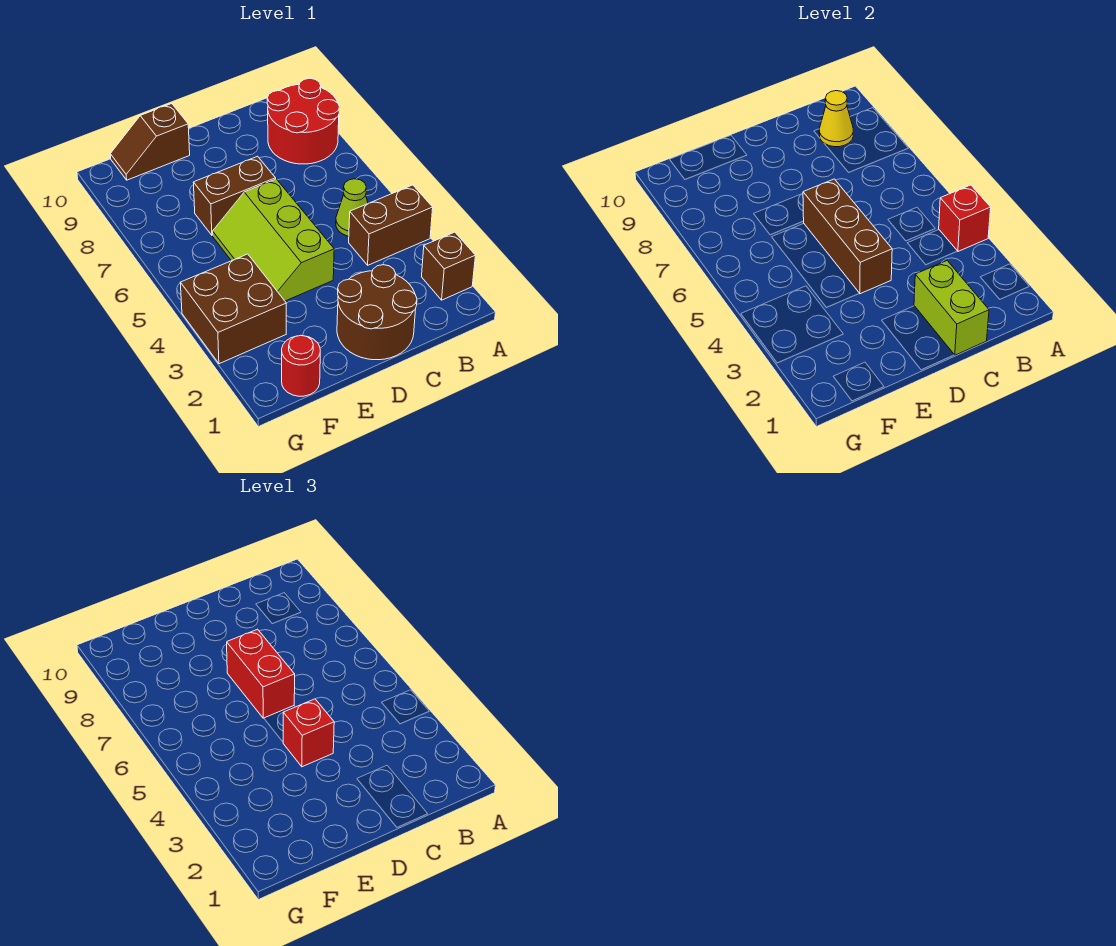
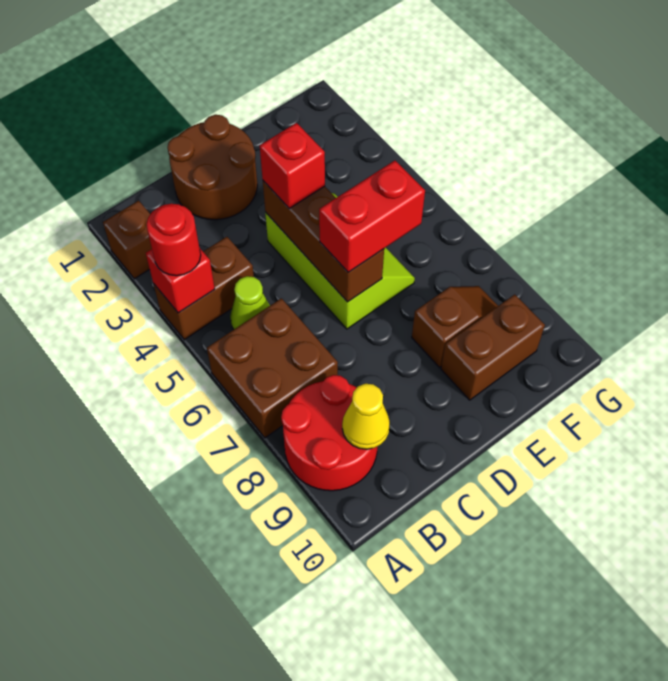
lime brick C1:C2 level 2 -> none
red brick D6:D7 level 3 -> red brick D6:E6 level 3
brown brick D7:E7 level 1 -> brown brick E9:F9 level 1
brown slope E10:F10 level 1 top E -> brown slope E8:F8 level 1 top E
red round brick F1 level 1 -> red round brick A4 level 3
brown brick F3:G4 level 1 -> brown brick A6:B7 level 1

